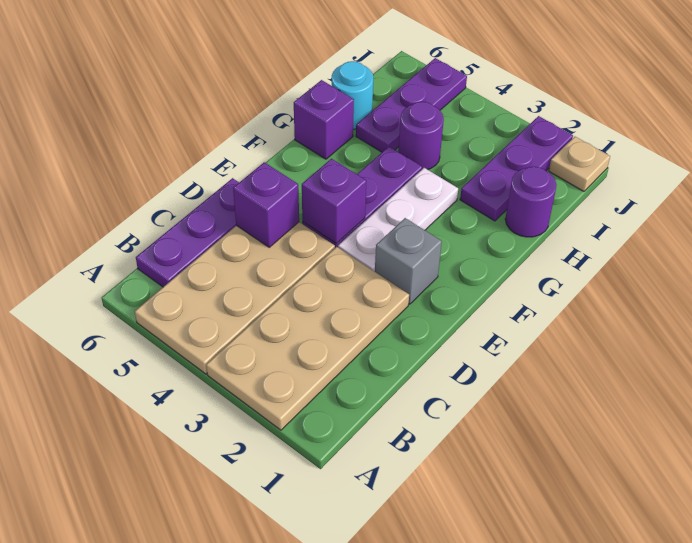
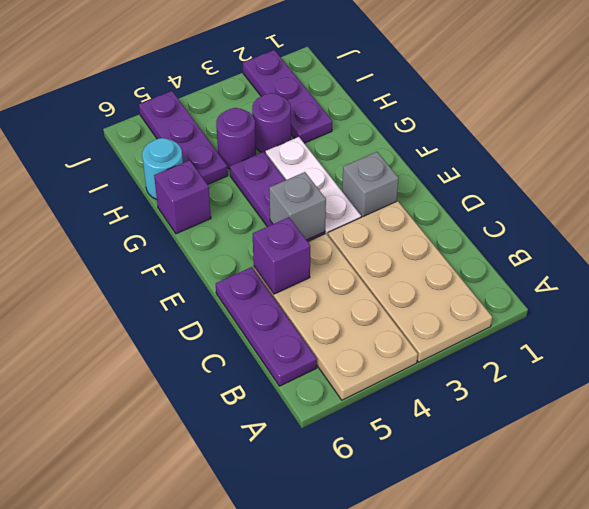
purple brick E4 level 2 -> grey brick E4 level 2
purple round brick H1 level 1 -> purple round brick H3 level 1
tan plate J1 level 1 -> none

